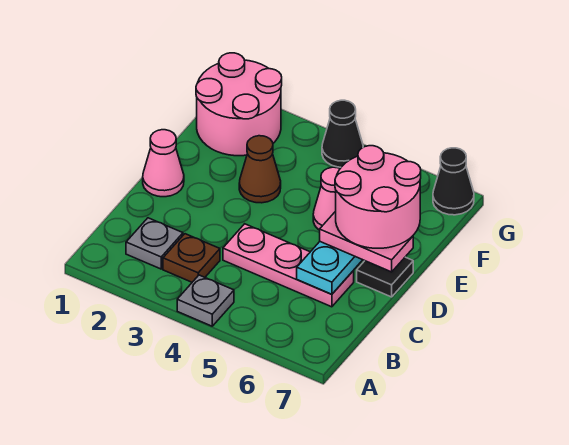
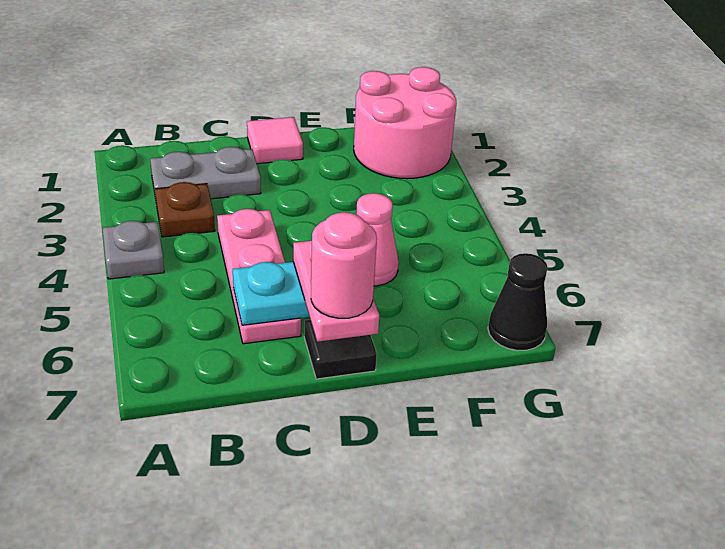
grey plate B2 level 1 -> grey plate B2:C2 level 1
pink cone D1 level 1 -> pink tile D1 level 1
pink round brick D6:E7 level 4 -> pink round brick D7 level 4
brown cone E3 level 1 -> none
black cone G4 level 1 -> none

